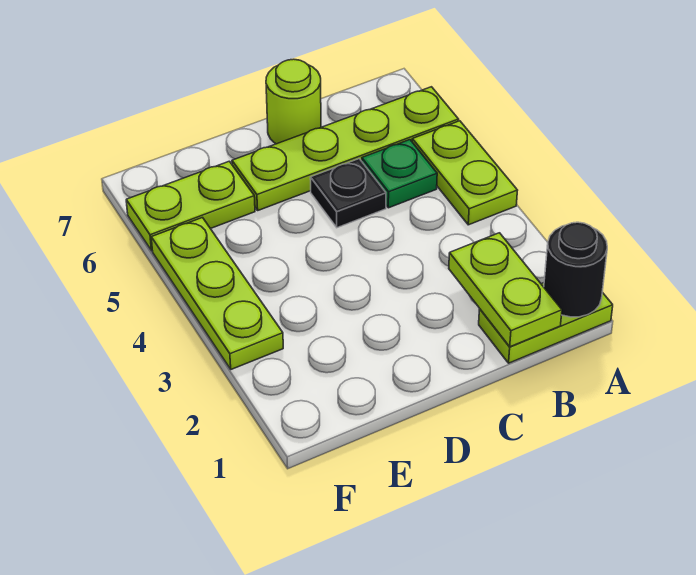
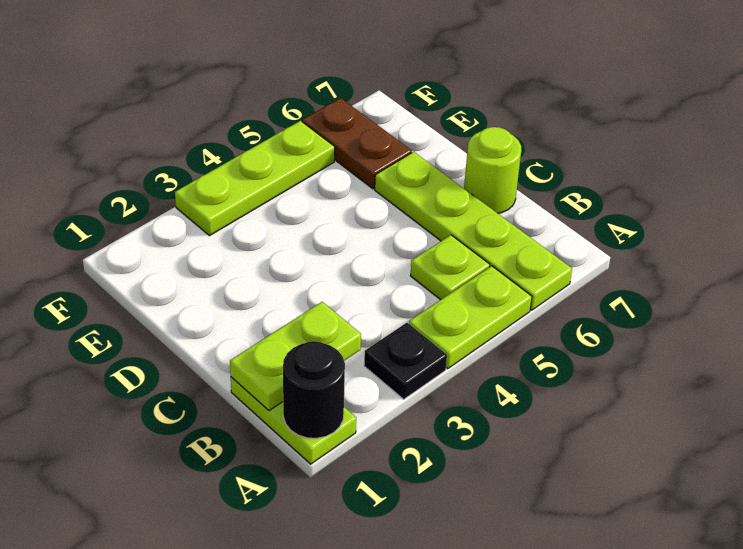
green plate B5 level 1 -> lime plate B5 level 1
black plate C5 level 1 -> black plate A3 level 1
lime plate E6:F6 level 1 -> brown plate E6:F6 level 1

